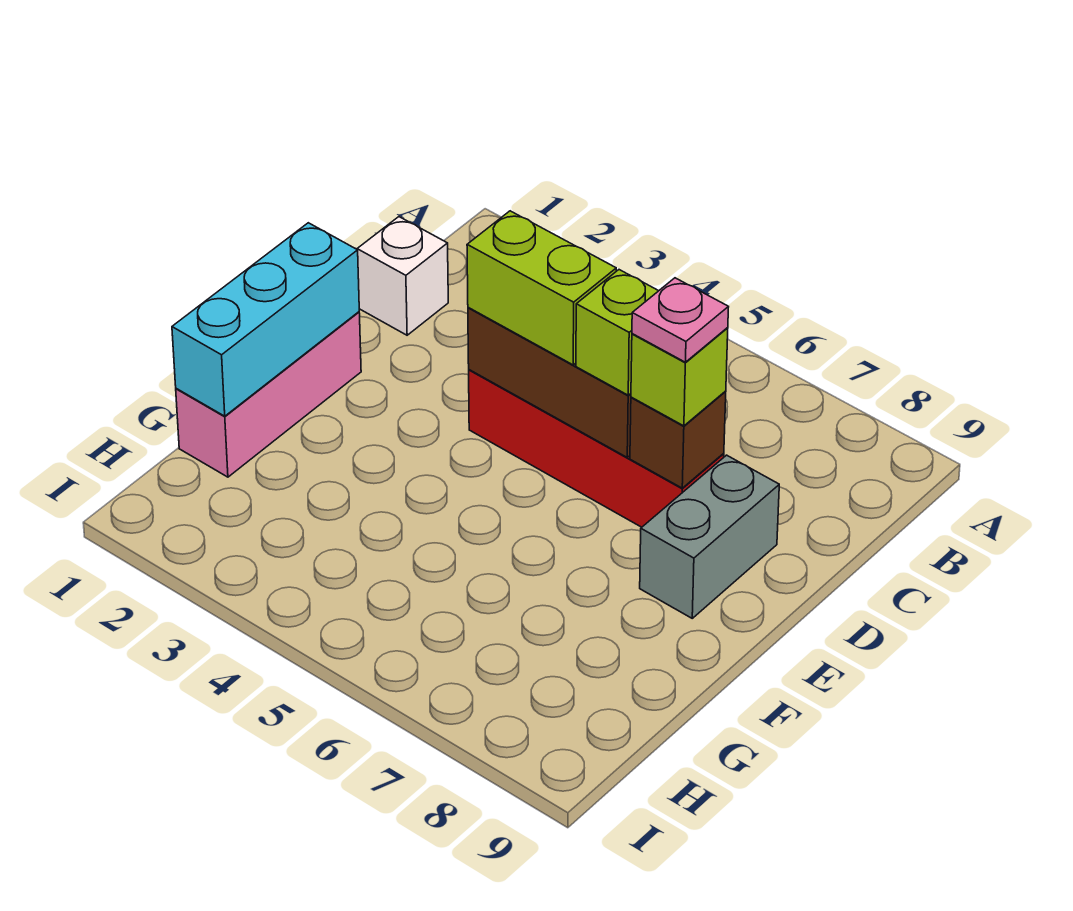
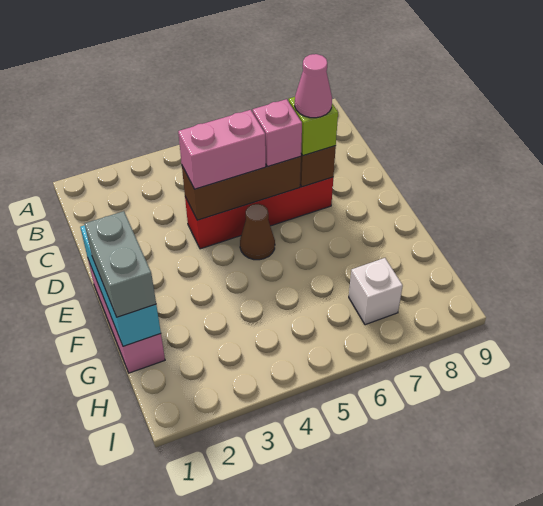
white brick C1 level 1 -> white brick H7 level 1
lime brick D4:D5 level 3 -> pink brick D4:D5 level 3
lime brick D6 level 3 -> pink brick D6 level 3
pink plate D7 level 4 -> pink cone D7 level 4
grey brick D8:E8 level 1 -> grey brick F1:G1 level 3
none -> brown cone E5 level 1

